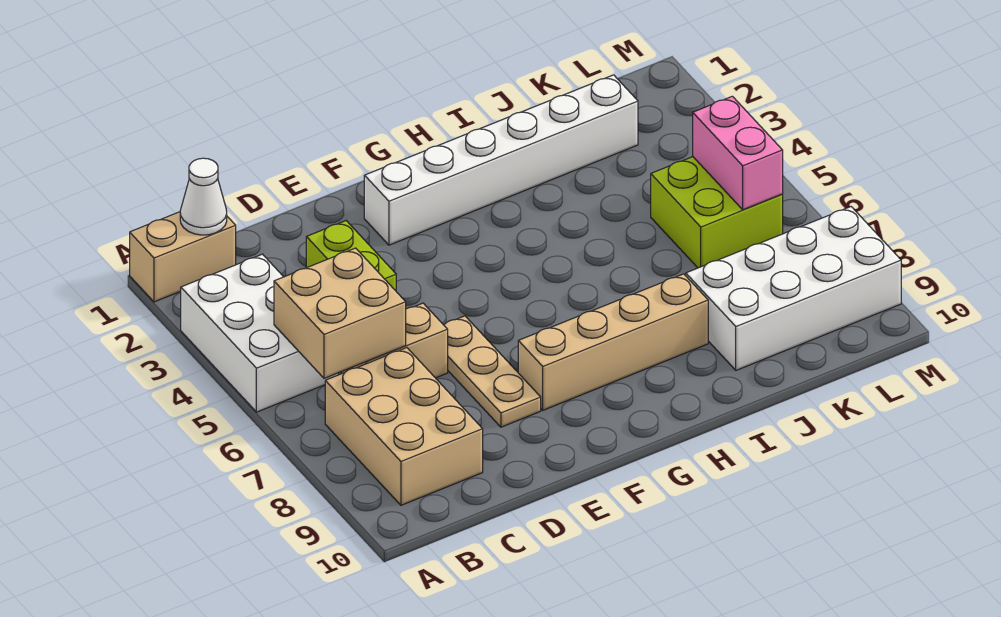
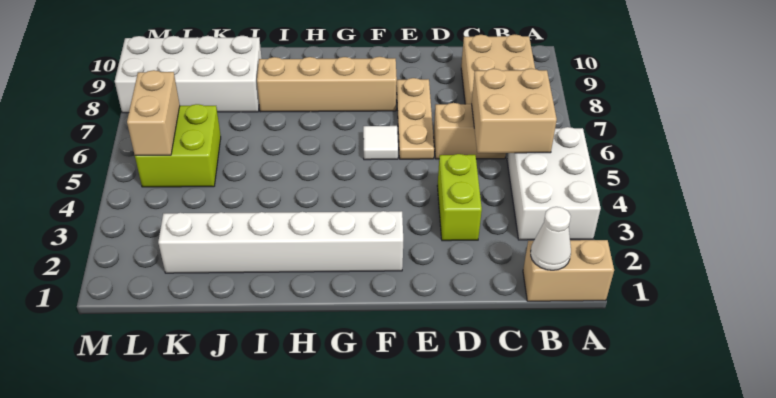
none -> white tile F6 level 1
pink brick L5:L6 level 2 -> tan brick L5:L6 level 2

